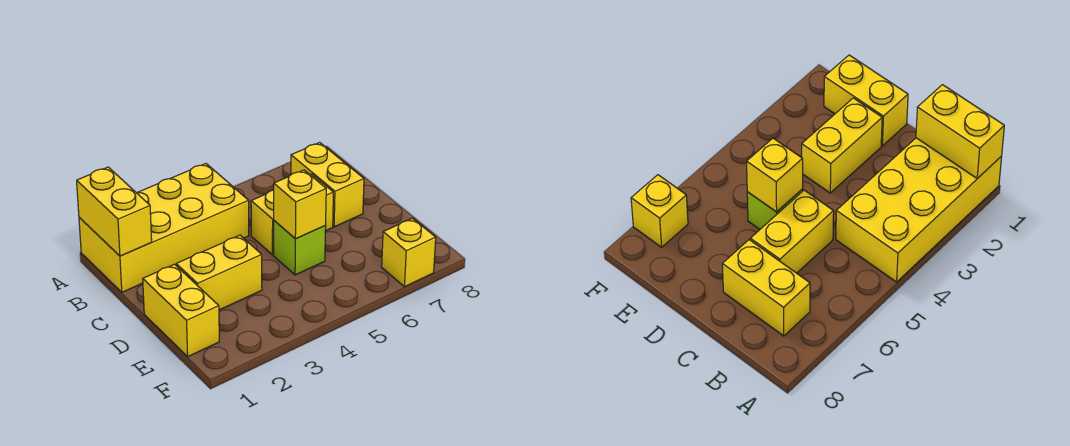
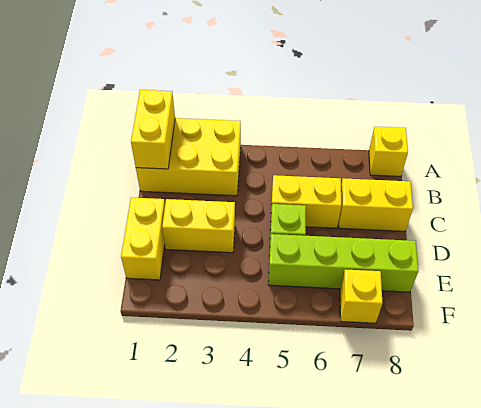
yellow brick A1:B4 level 1 -> yellow brick A1:B3 level 1
yellow brick B7:C7 level 1 -> yellow brick C7:C8 level 1
yellow brick D5 level 2 -> yellow brick A8 level 1
none -> lime brick E5:E8 level 1

